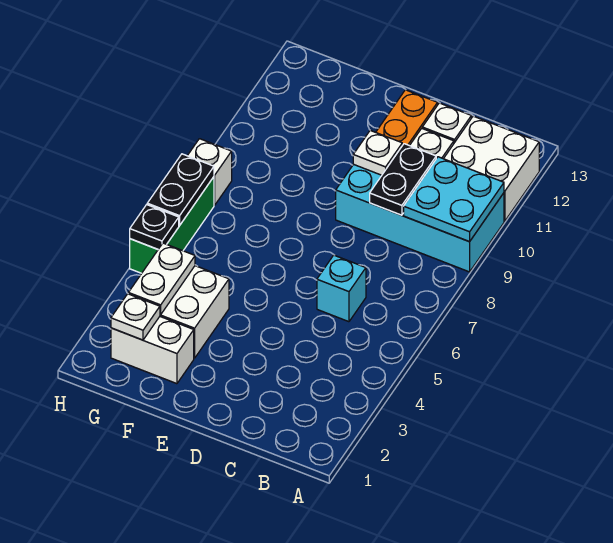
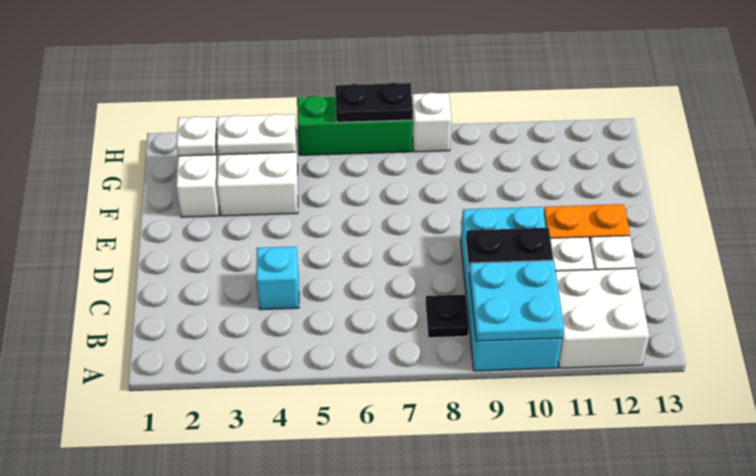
cyan brick C6 level 1 -> cyan brick C4 level 1
white plate D10 level 2 -> none
black plate H5 level 2 -> black plate B8 level 1

